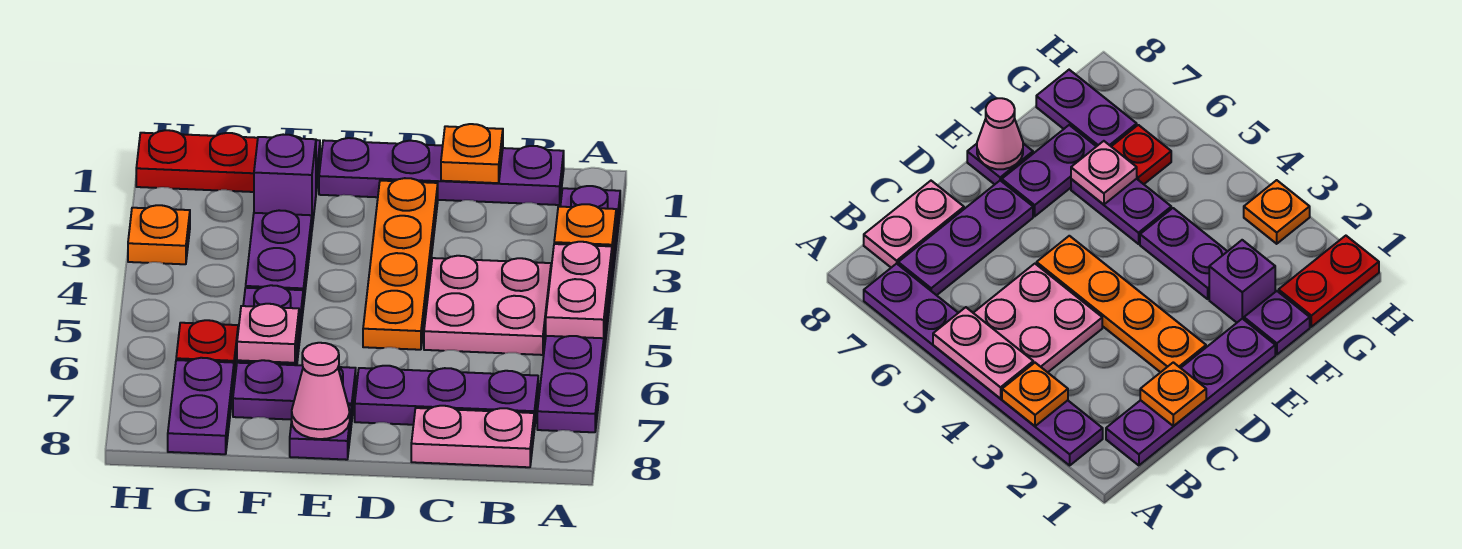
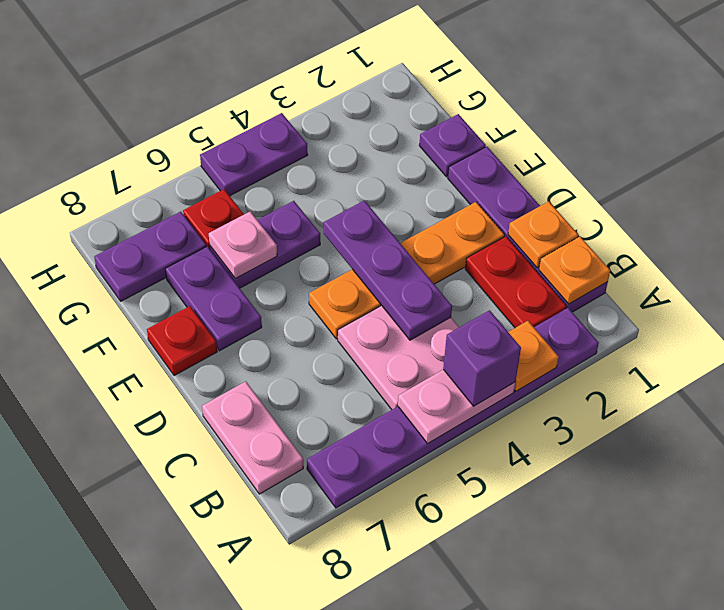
purple plate B7:D7 level 1 -> purple plate C4:E4 level 2
purple plate E8 level 1 -> red plate E8 level 1
pink cone E8 level 2 -> none
purple brick F2 level 1 -> purple brick A4 level 3
purple plate F3:F4 level 1 -> purple plate H4:H5 level 1
red plate G1:H1 level 1 -> red plate B2:C2 level 1
orange plate H3 level 1 -> orange plate B1 level 2

